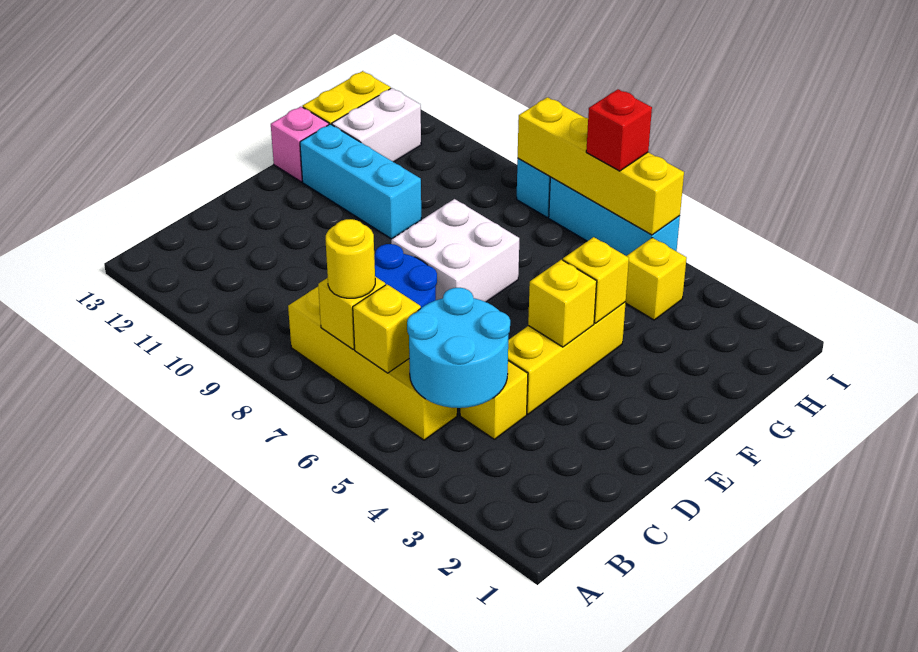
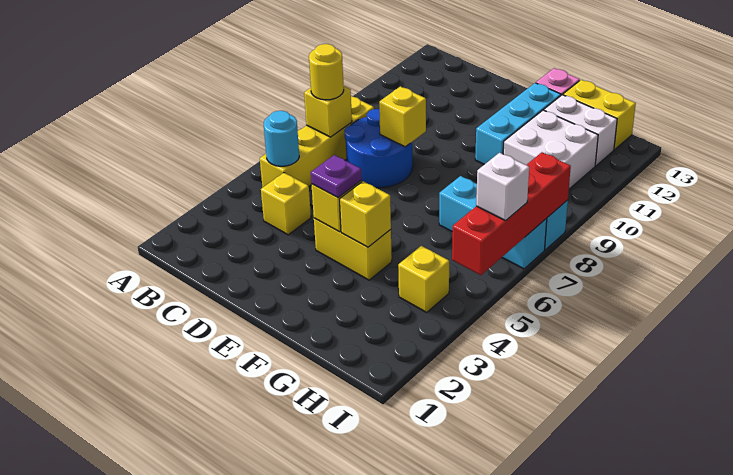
cyan round brick B4:C5 level 2 -> cyan round brick B5 level 2
yellow brick B6 level 2 -> yellow brick D8 level 2
yellow brick D4:F4 level 1 -> yellow brick E4:F4 level 1
none -> purple plate E4 level 3
white brick E7:F8 level 1 -> white brick G10:H11 level 1
cyan brick I5:I7 level 1 -> cyan brick G7:I7 level 1
yellow brick I5:I8 level 2 -> red brick I5:I8 level 2
red brick I6 level 3 -> white brick I6 level 3

